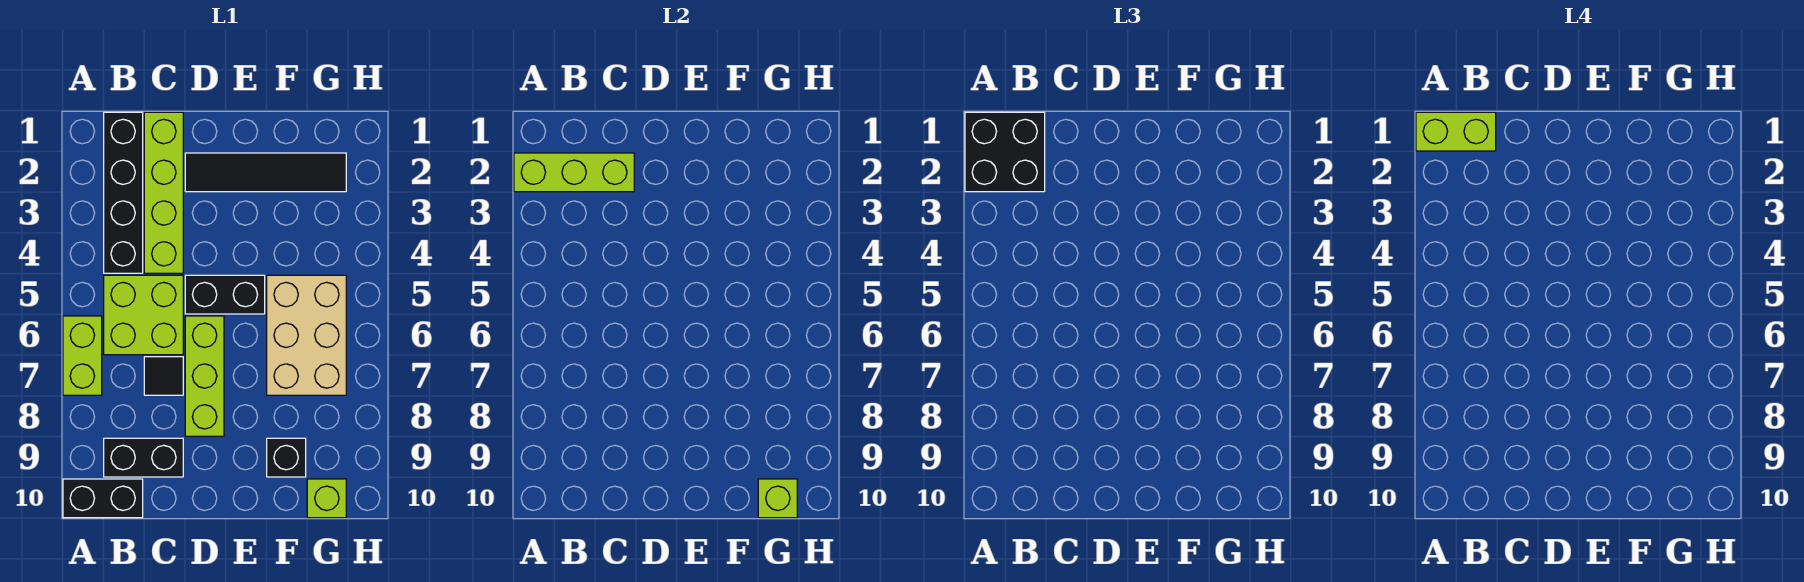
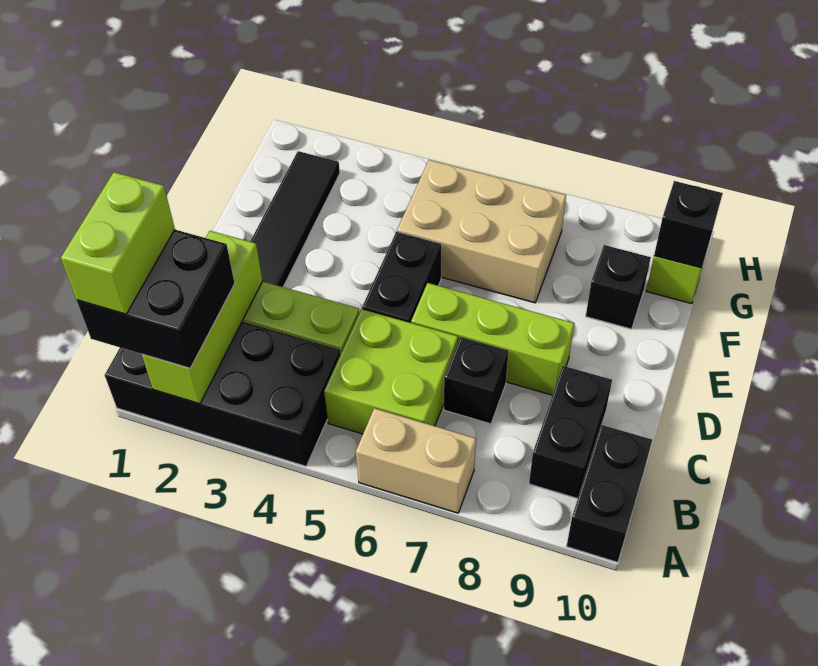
lime brick A6:A7 level 1 -> tan brick A6:A7 level 1
black brick B1:B4 level 1 -> black brick A1:B4 level 1
black tile C7 level 1 -> black brick C7 level 1
lime brick G10 level 2 -> black brick G10 level 2

